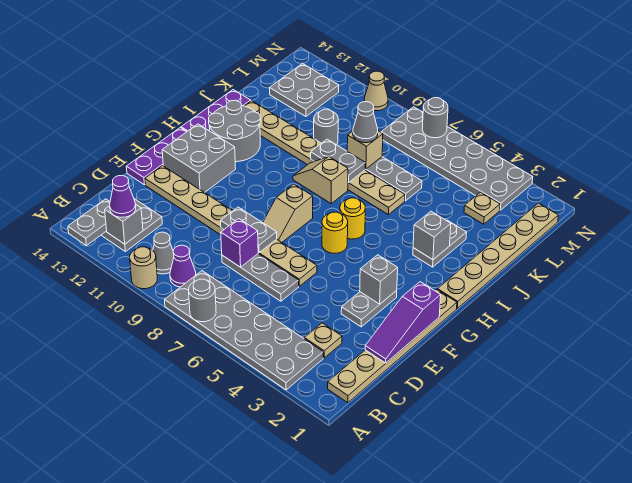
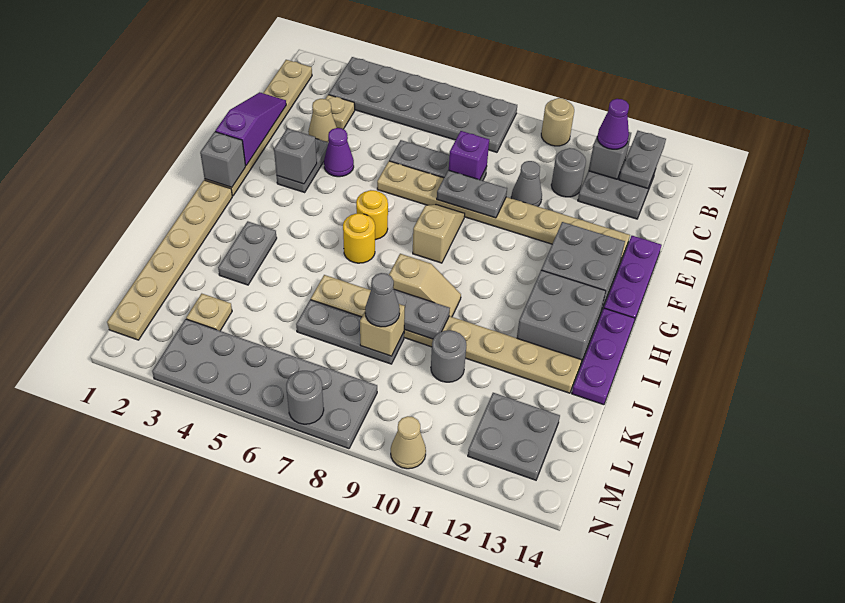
grey round brick A7 level 2 -> grey round brick C11 level 1
purple cone B9 level 1 -> purple cone E4 level 1
grey cone B10 level 1 -> grey cone D10 level 1
none -> tan cone D3 level 1
grey round brick H12:I13 level 1 -> grey brick H12:I13 level 1
grey brick I3 level 2 -> grey brick G1 level 2

